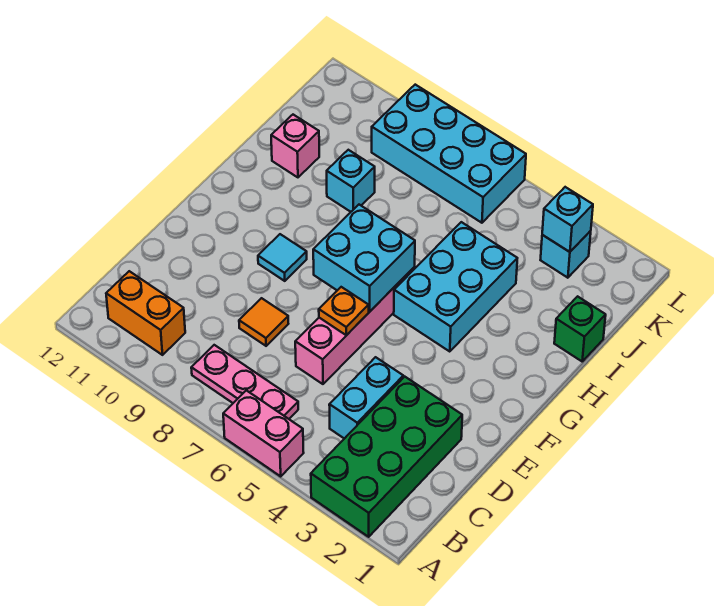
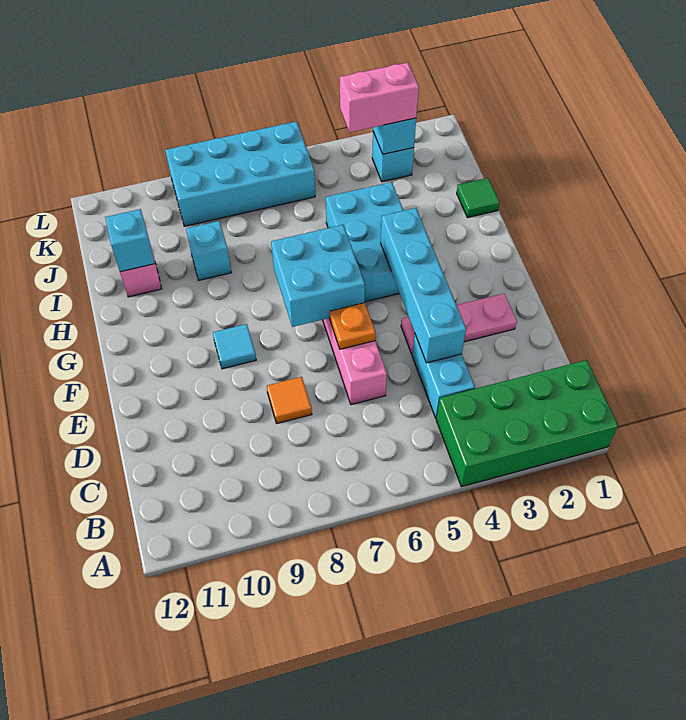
green brick A2:D3 level 1 -> green brick A1:B4 level 1
pink brick A5:A6 level 1 -> pink brick K3:K4 level 3
pink plate B6:B8 level 1 -> pink plate E2:E4 level 1
orange brick B10:B11 level 1 -> none
none -> cyan brick D4:G4 level 2
green brick I1 level 1 -> green tile I1 level 1
none -> cyan brick I11 level 2

